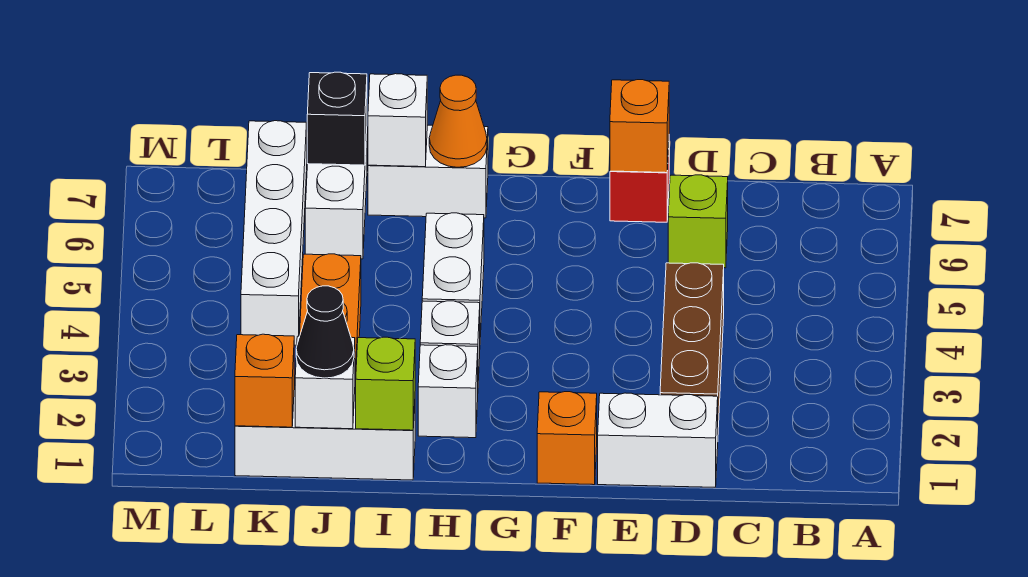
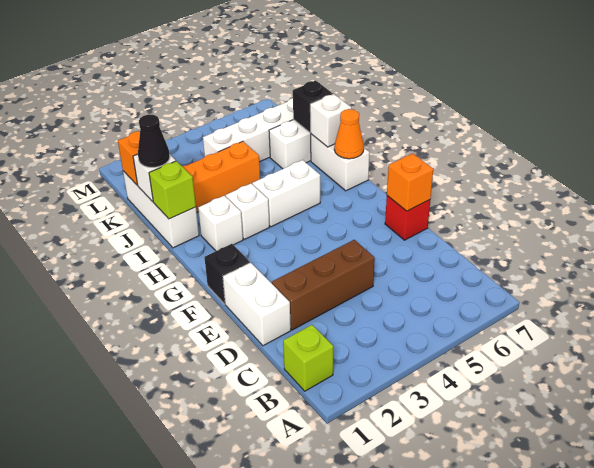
lime brick D6 level 1 -> lime brick B1 level 1
orange brick F1 level 1 -> black brick F1 level 1

